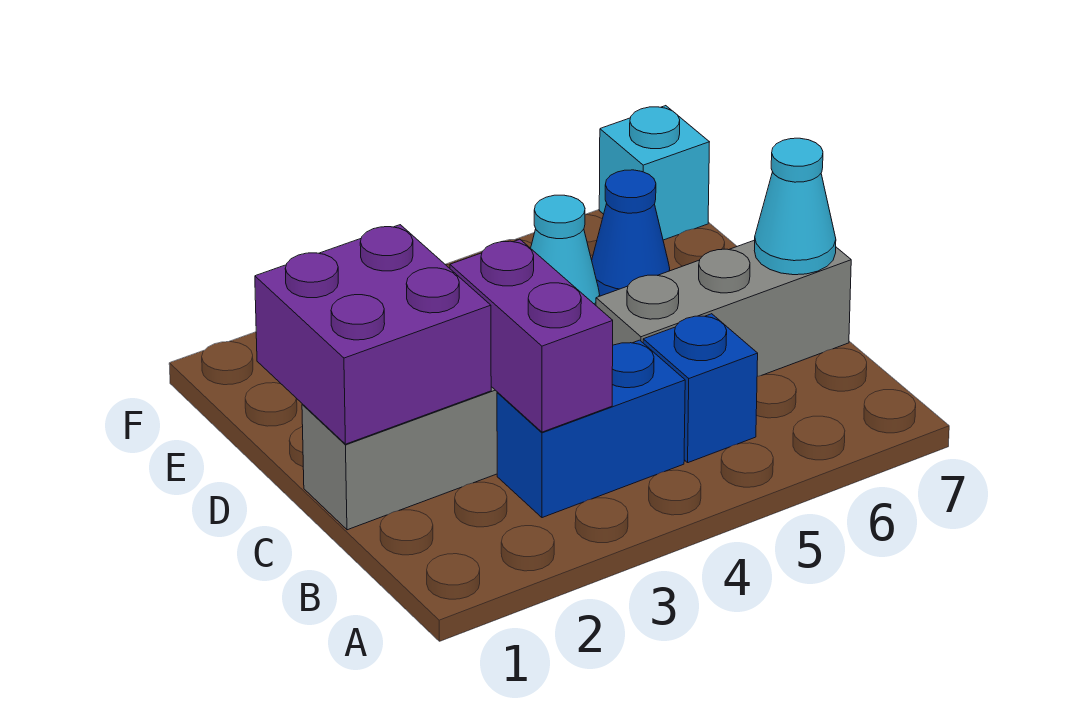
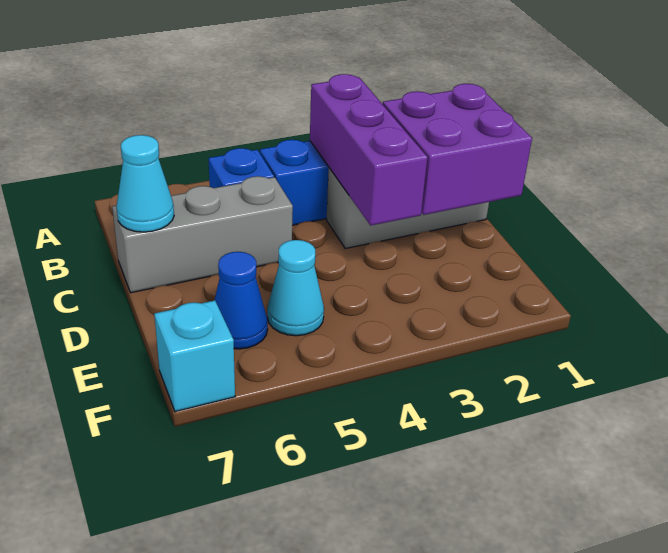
purple brick B3:C3 level 2 -> purple brick B3:D3 level 2

